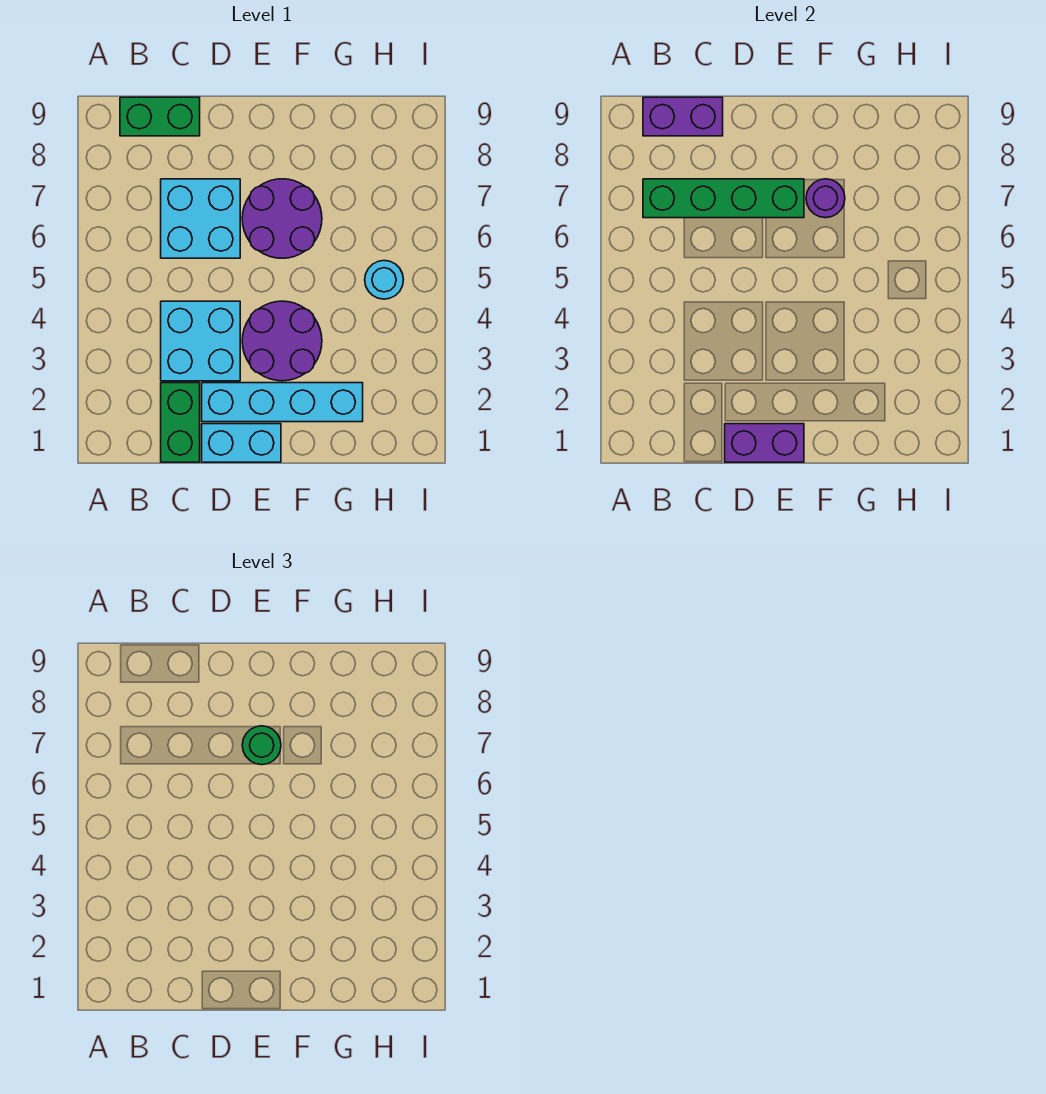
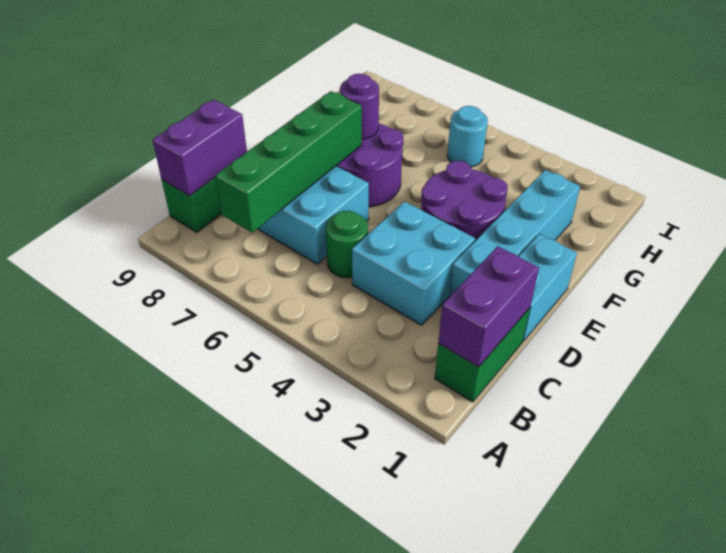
green brick C1:C2 level 1 -> green brick B1:C1 level 1
purple brick D1:E1 level 2 -> purple brick B1:C1 level 2
green round brick E7 level 3 -> green round brick C5 level 1

